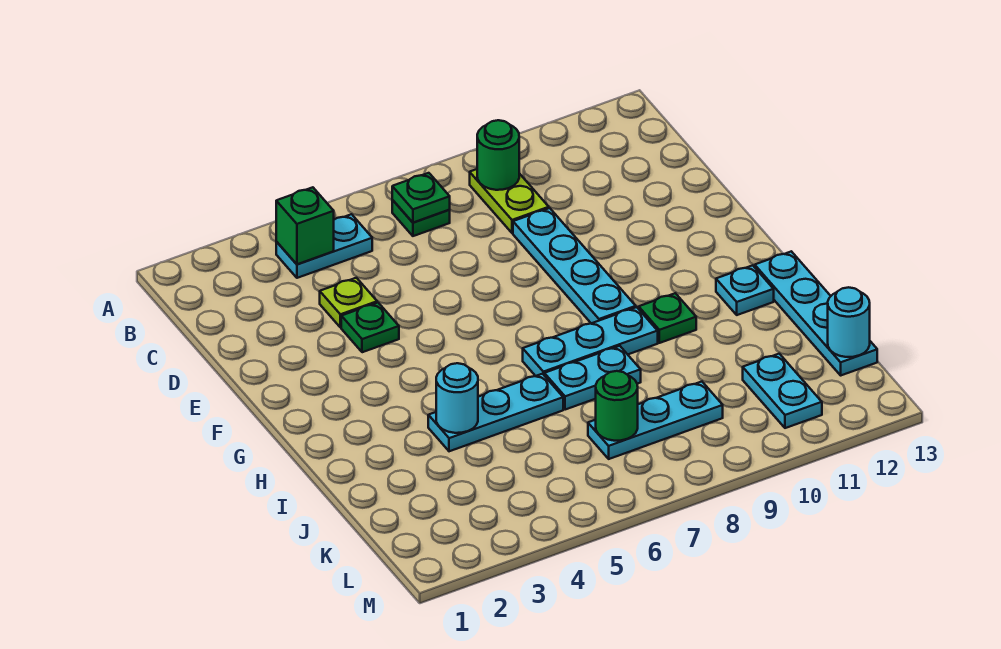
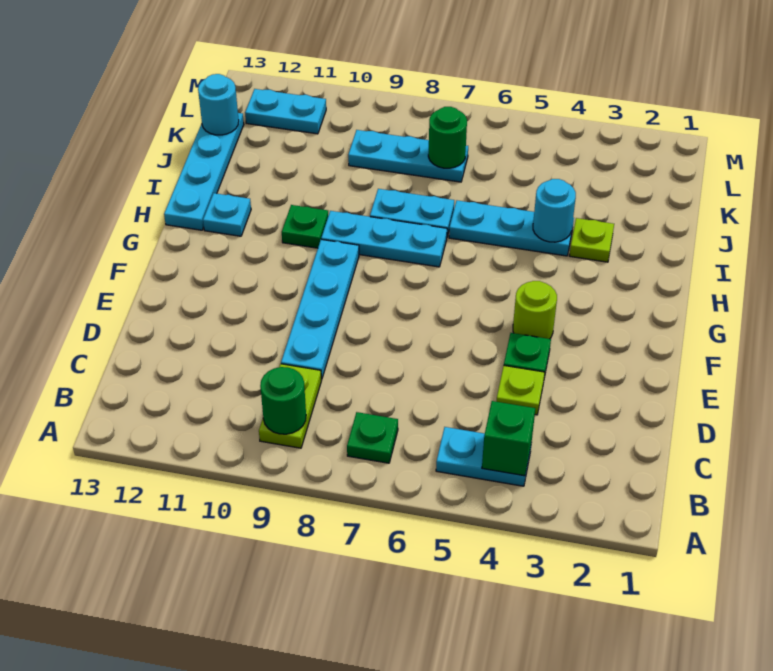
green plate B7 level 2 -> none
none -> lime round brick F4 level 1
none -> lime plate I3 level 1
cyan plate K11:L11 level 1 -> cyan plate L11:L12 level 1

